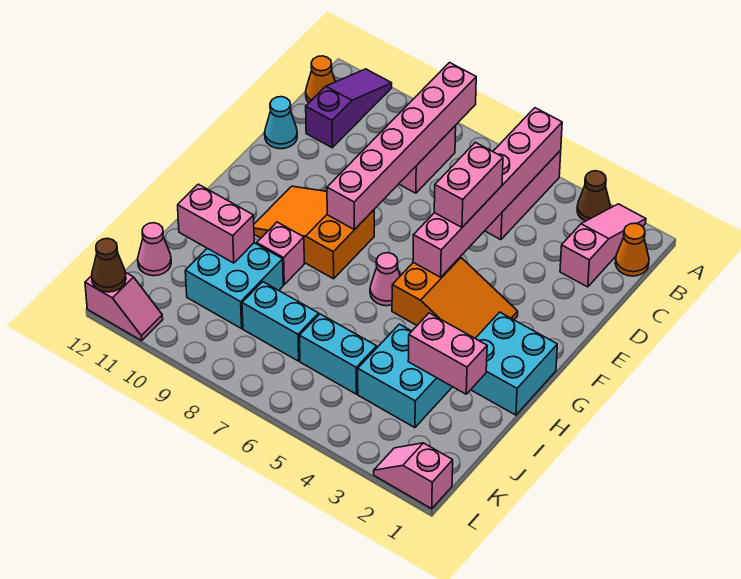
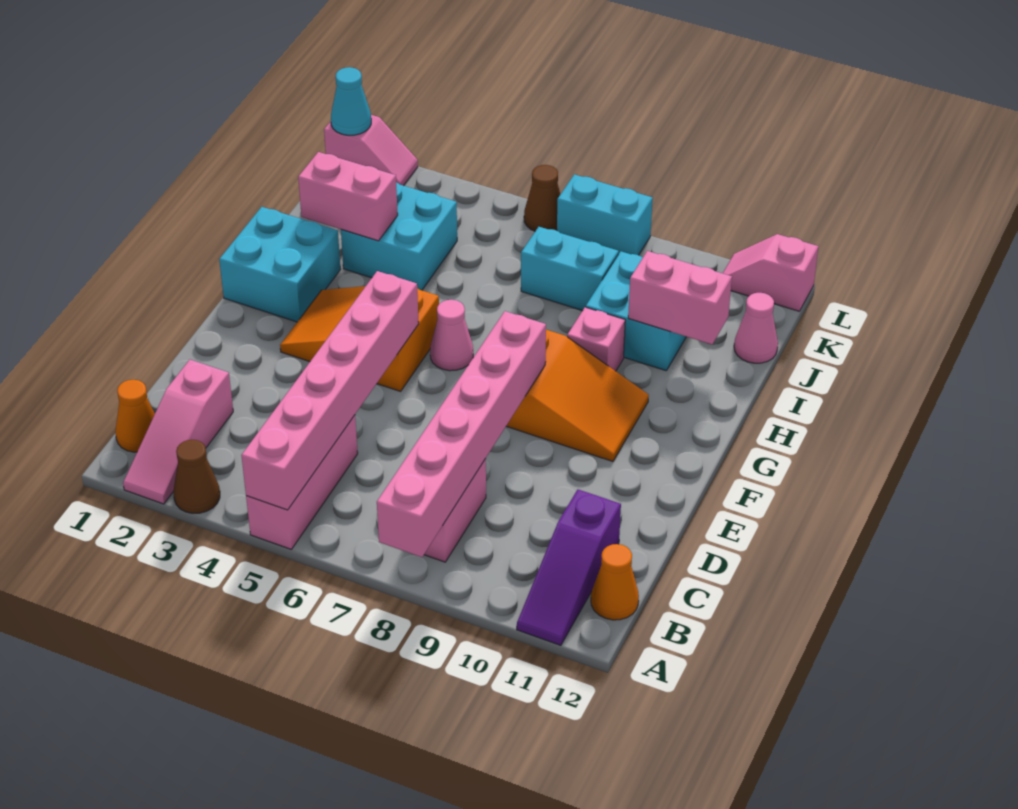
pink brick D5:E5 level 3 -> none
cyan cone D12 level 1 -> cyan cone L1 level 2
cyan brick J5:J6 level 1 -> cyan brick L7:L8 level 1
brown cone L12 level 2 -> brown cone L6 level 1

